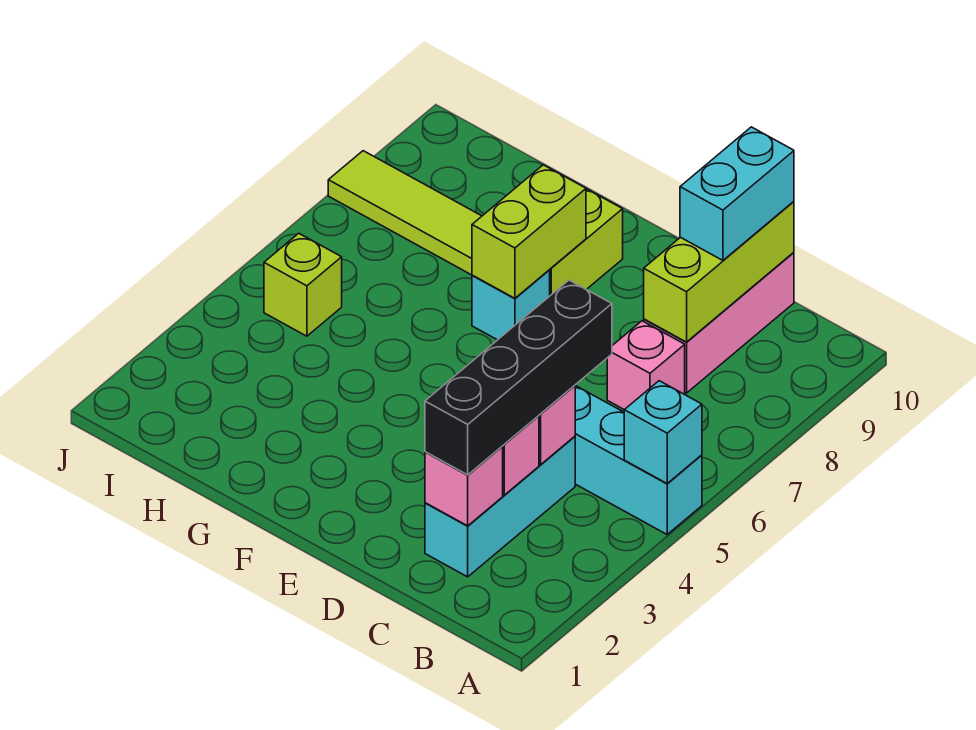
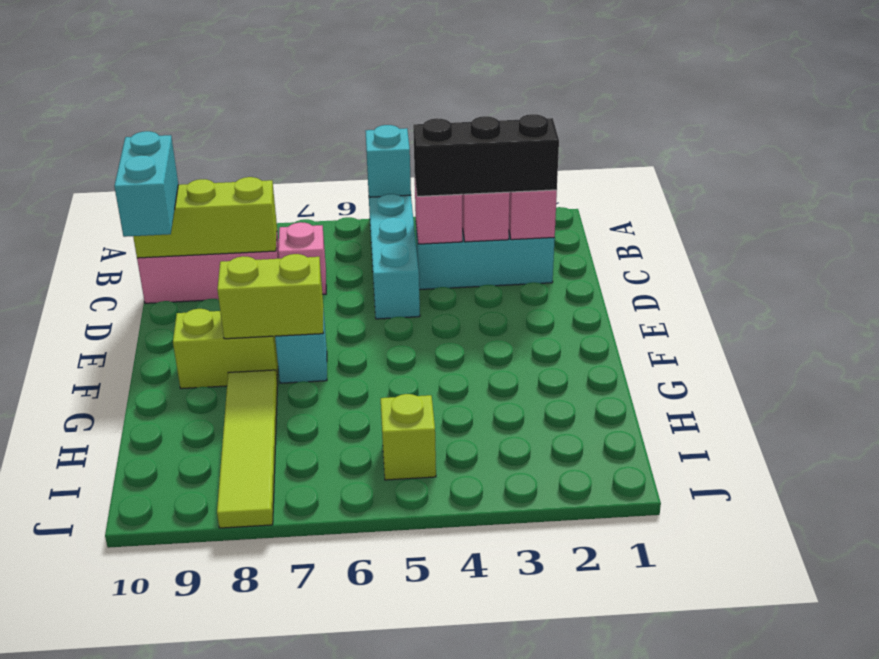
black brick C2:C5 level 3 -> black brick C2:C4 level 3
cyan brick C9:C10 level 3 -> cyan brick C10:D10 level 3

